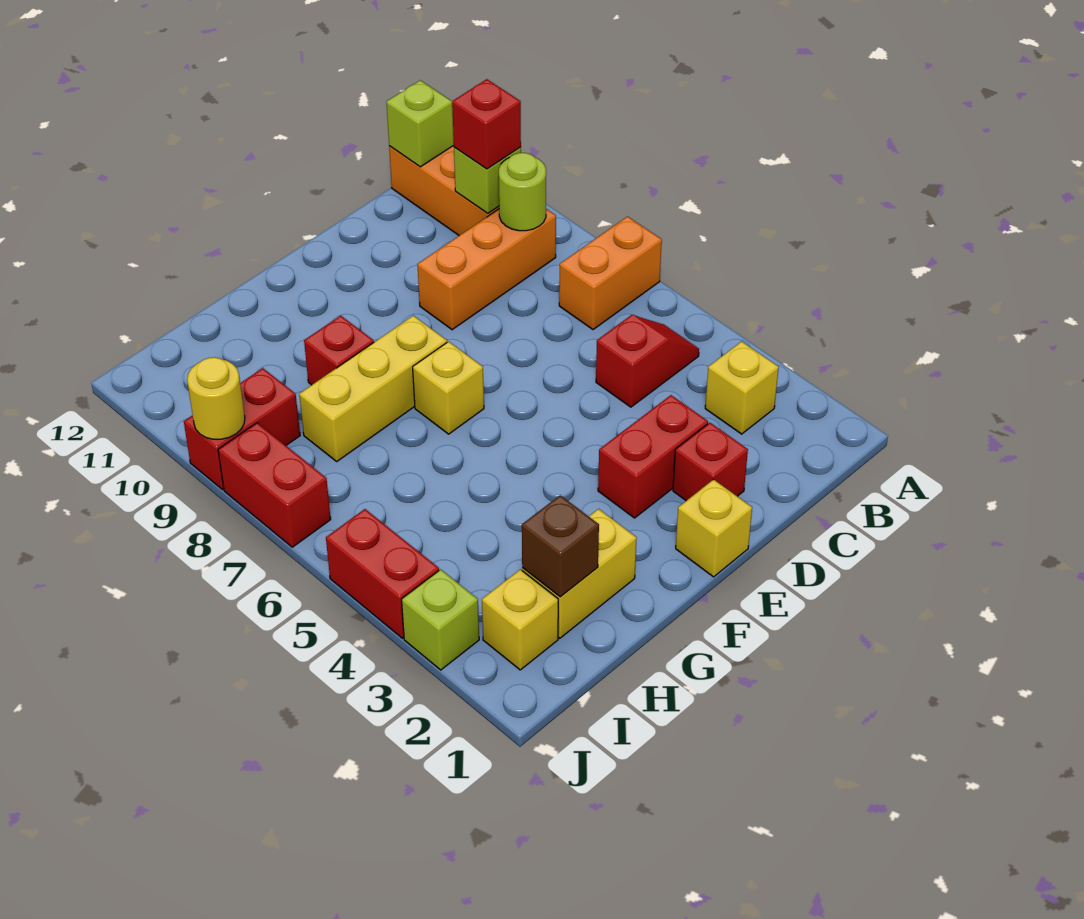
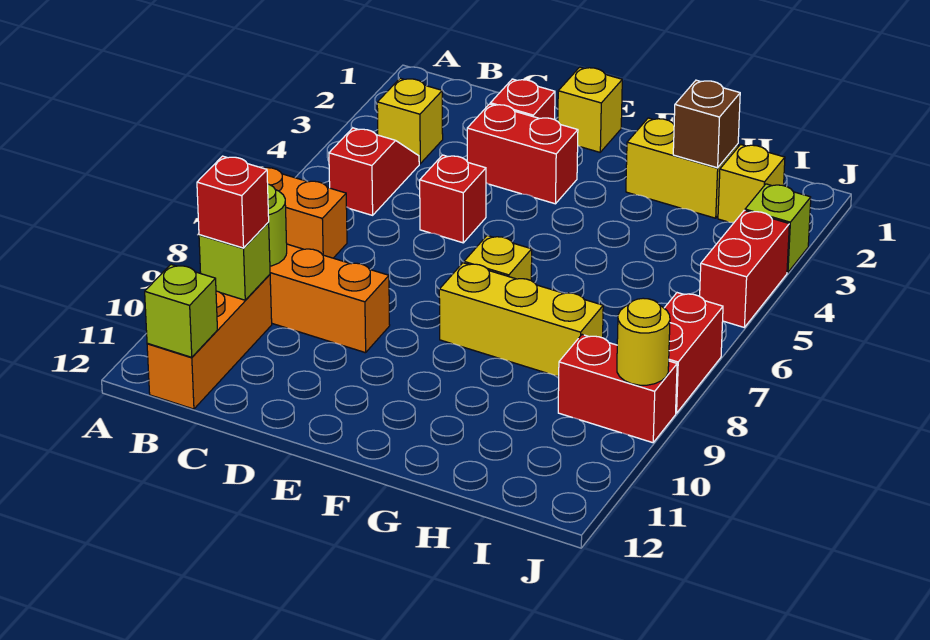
red slope B5:C5 level 1 top C -> red slope B4:B5 level 1 top 5
red brick G9 level 1 -> red brick D5 level 1

